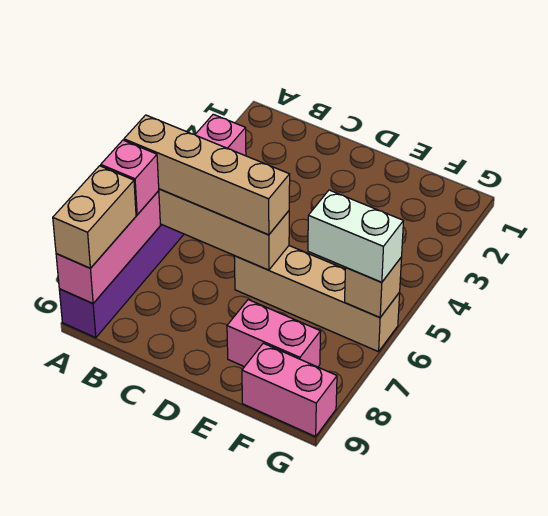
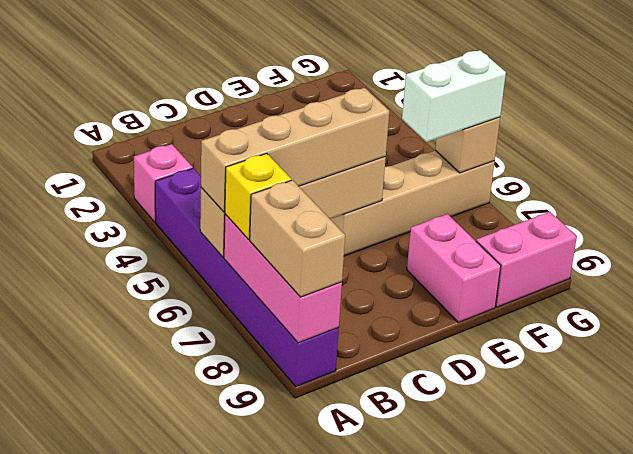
pink brick A7 level 3 -> yellow brick A7 level 3
pink brick E8:F8 level 1 -> pink brick E8:E9 level 1

